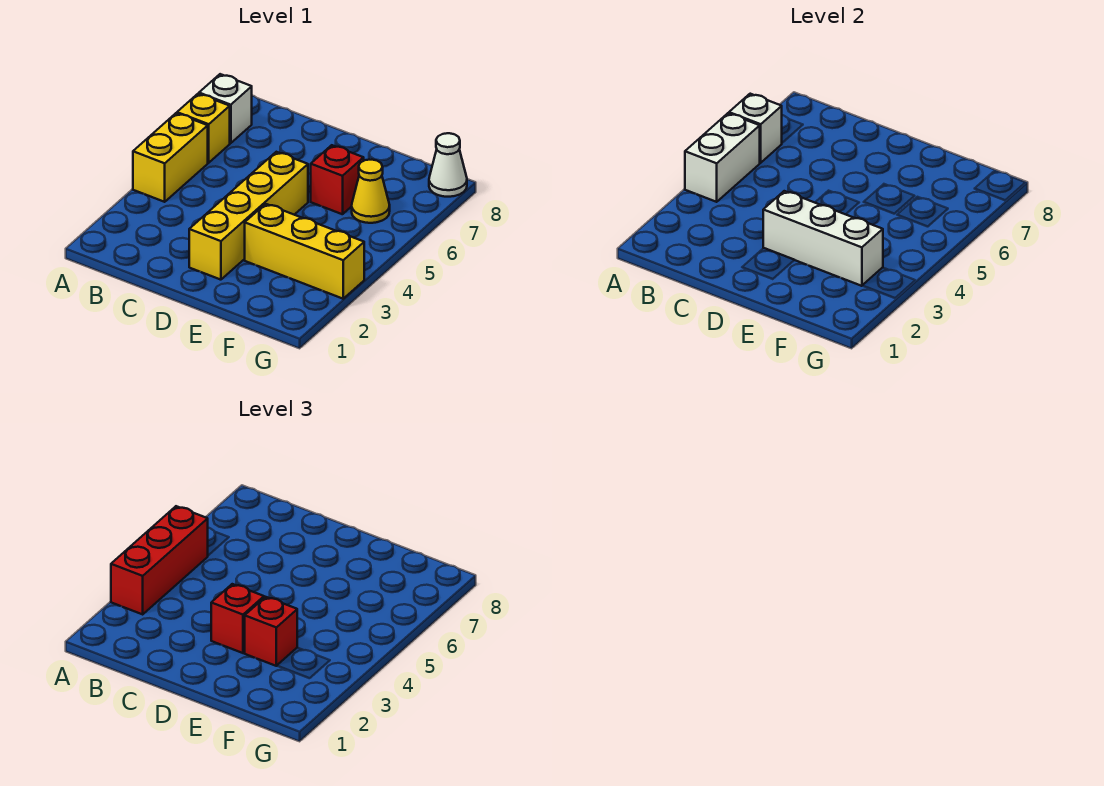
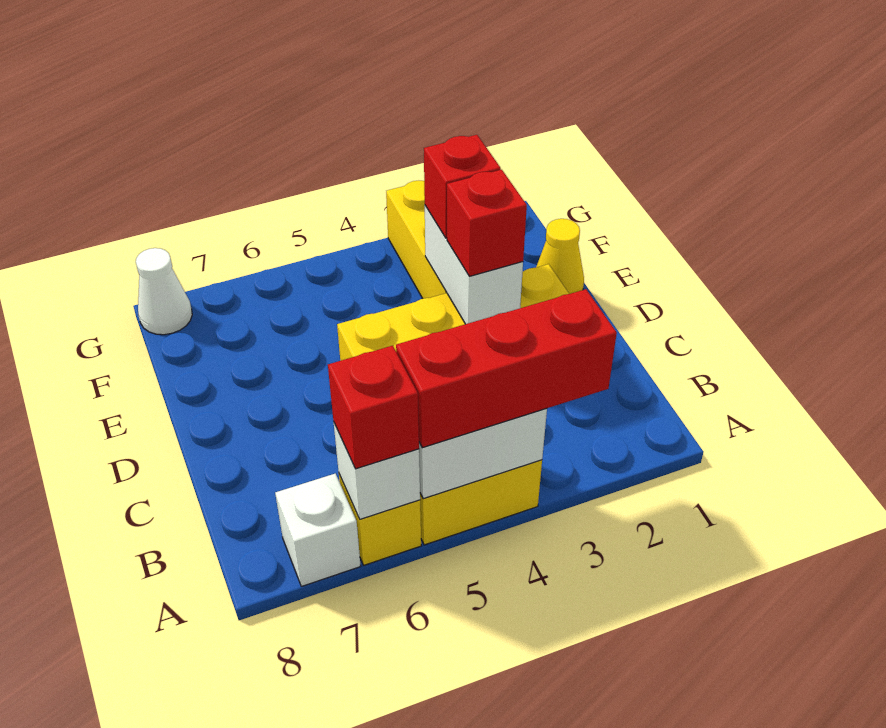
white brick D3:F3 level 2 -> white brick D3:E3 level 2
red brick E6 level 1 -> red brick A6 level 3
yellow cone F6 level 1 -> yellow cone E1 level 1

